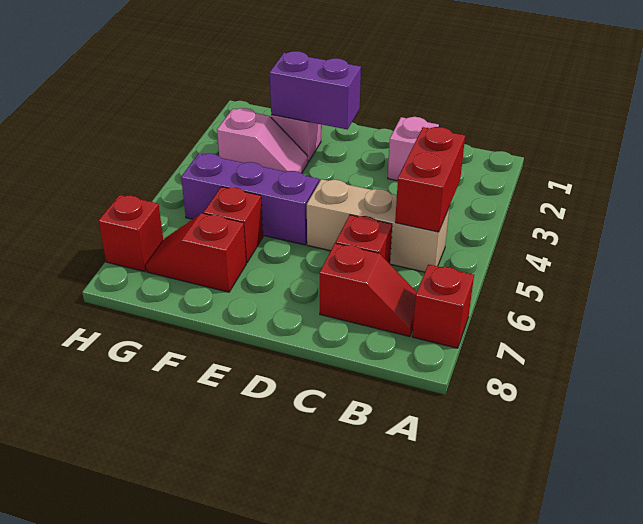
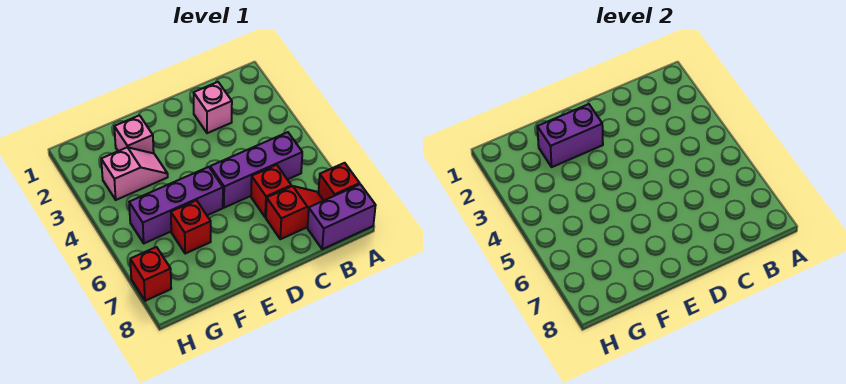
none -> purple brick A8:B8 level 1
red brick B4:B5 level 2 -> none
tan brick B5:D5 level 1 -> purple brick B5:D5 level 1
red slope F7:G7 level 1 top F -> none

